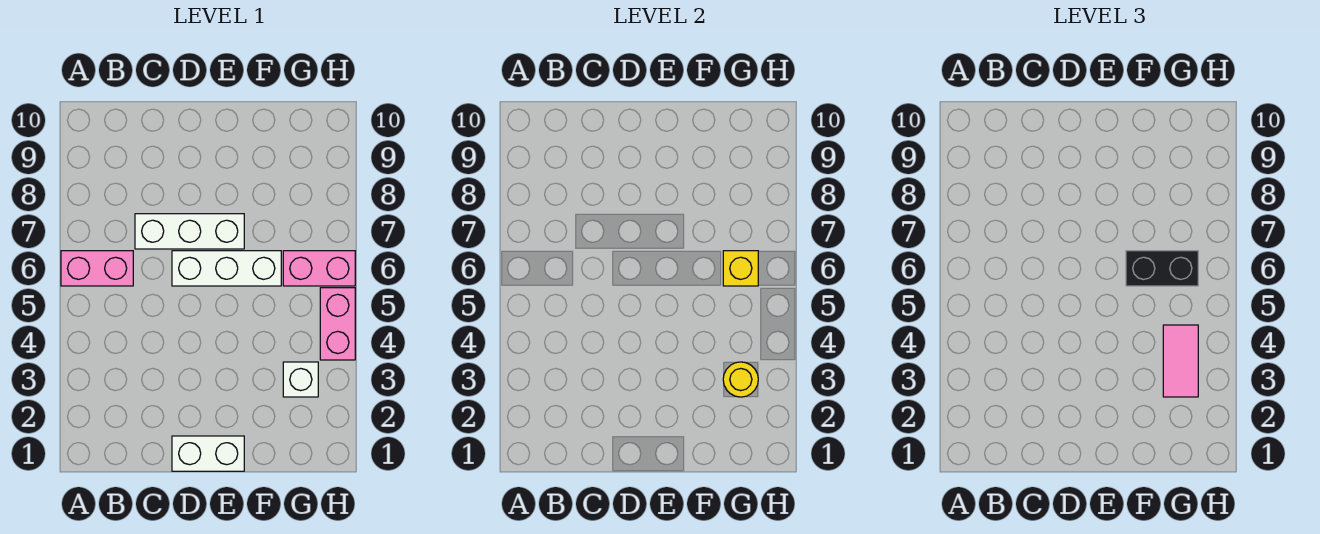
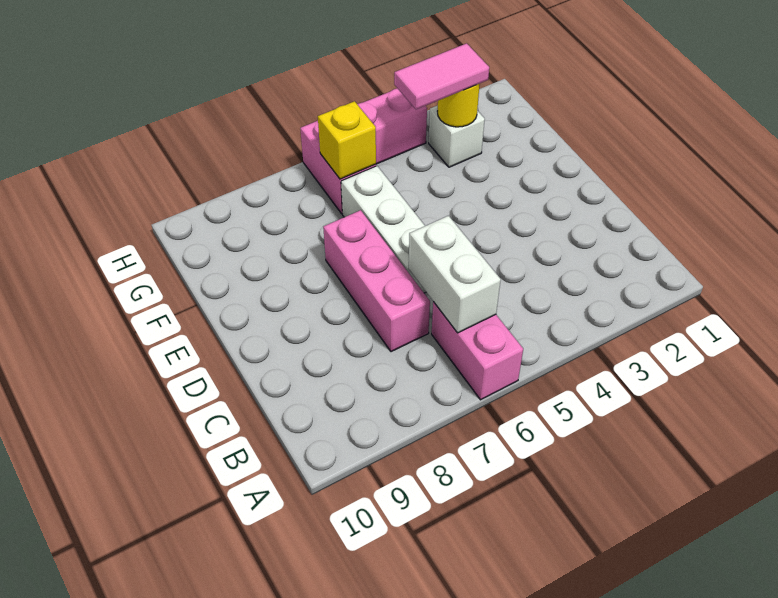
white brick C7:E7 level 1 -> pink brick C7:E7 level 1
white brick D1:E1 level 1 -> white brick B6:C6 level 2
black brick F6:G6 level 3 -> none

